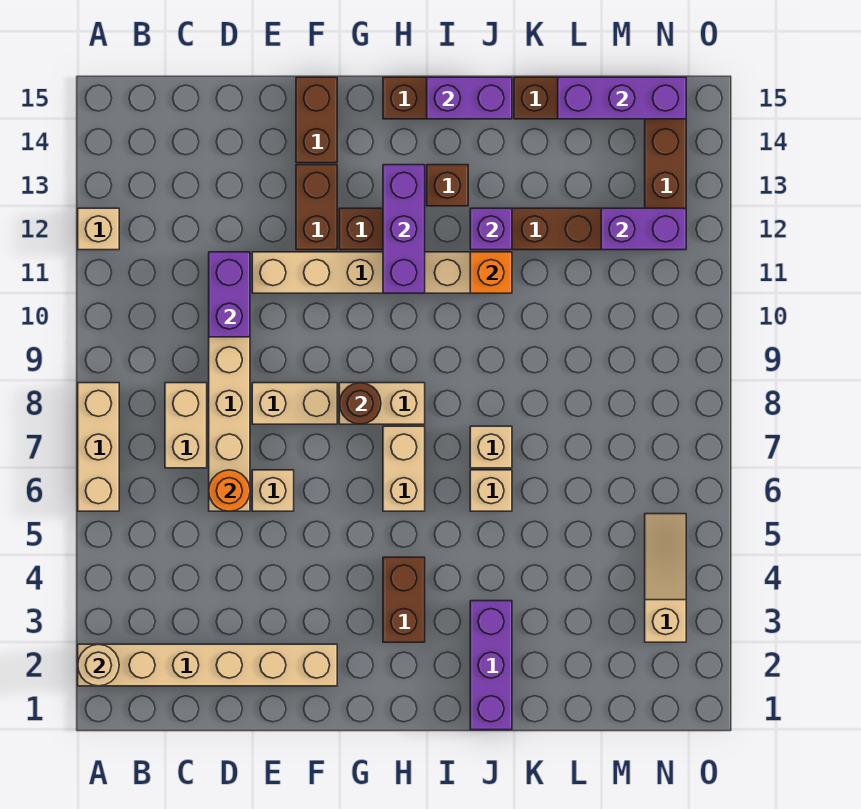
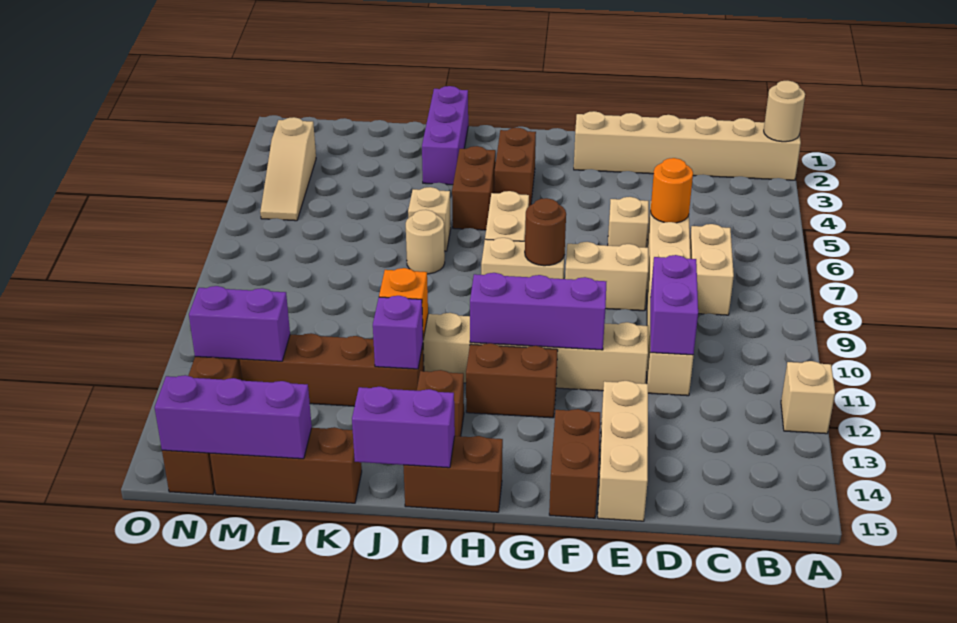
tan brick A6:A8 level 1 -> tan brick E13:E15 level 1
brown brick F12:F13 level 1 -> brown brick I4:I5 level 1
purple brick H11:H13 level 2 -> purple brick F11:H11 level 2
tan brick J7 level 1 -> tan round brick J7 level 1

